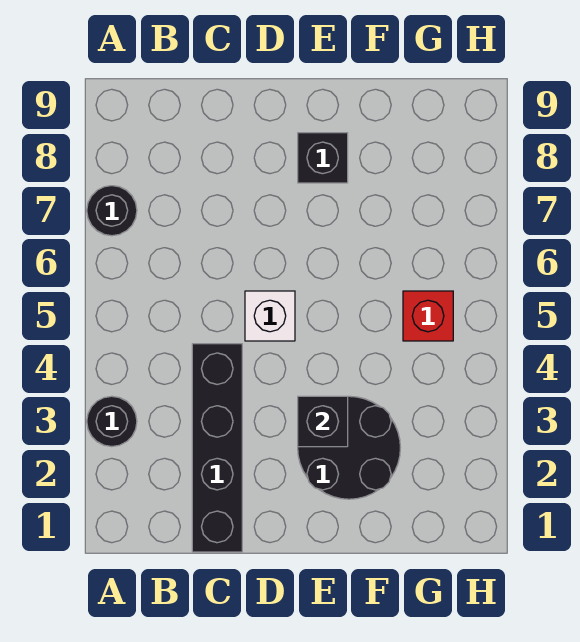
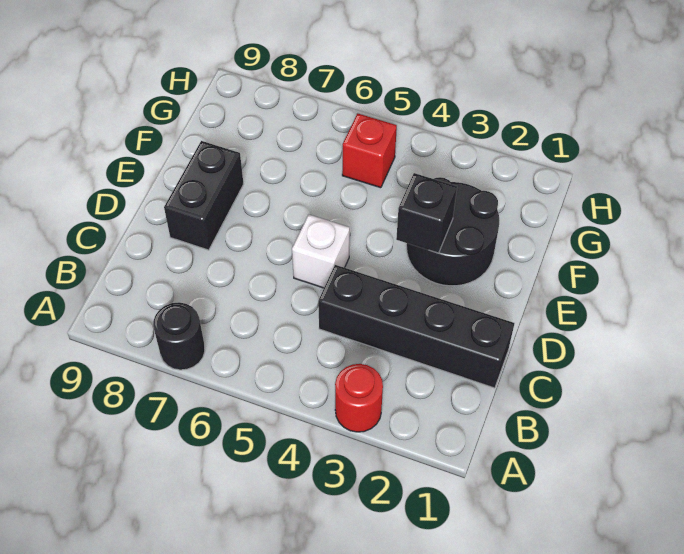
black round brick A3 level 1 -> red round brick A3 level 1
black brick E8 level 1 -> black brick D8:E8 level 1

